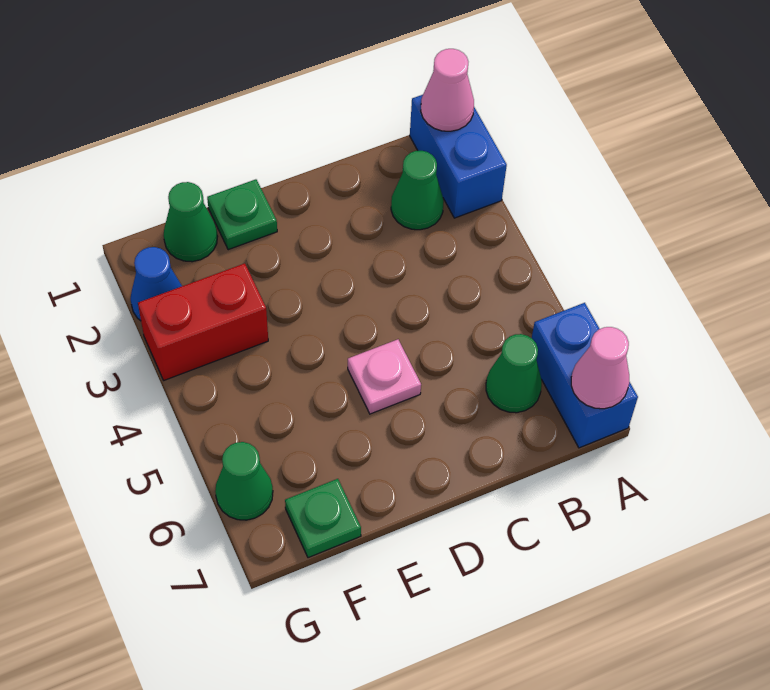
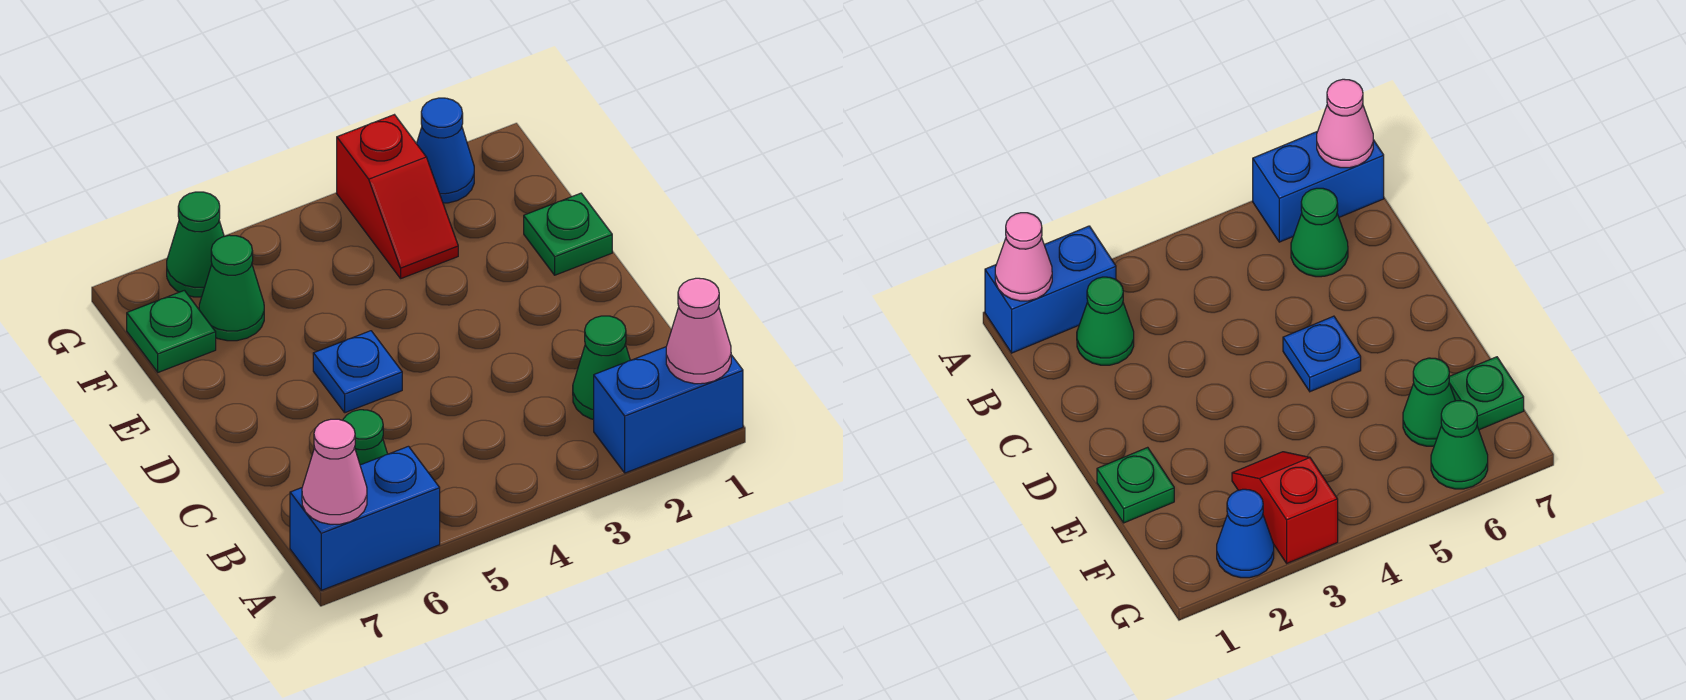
pink plate D5 level 1 -> blue plate D5 level 1
green cone F1 level 1 -> green cone F6 level 1
red brick F3:G3 level 1 -> red slope F3:G3 level 1 top G

